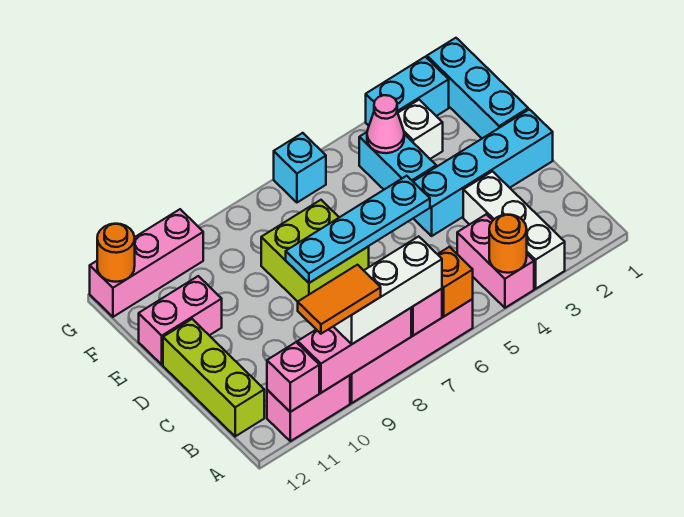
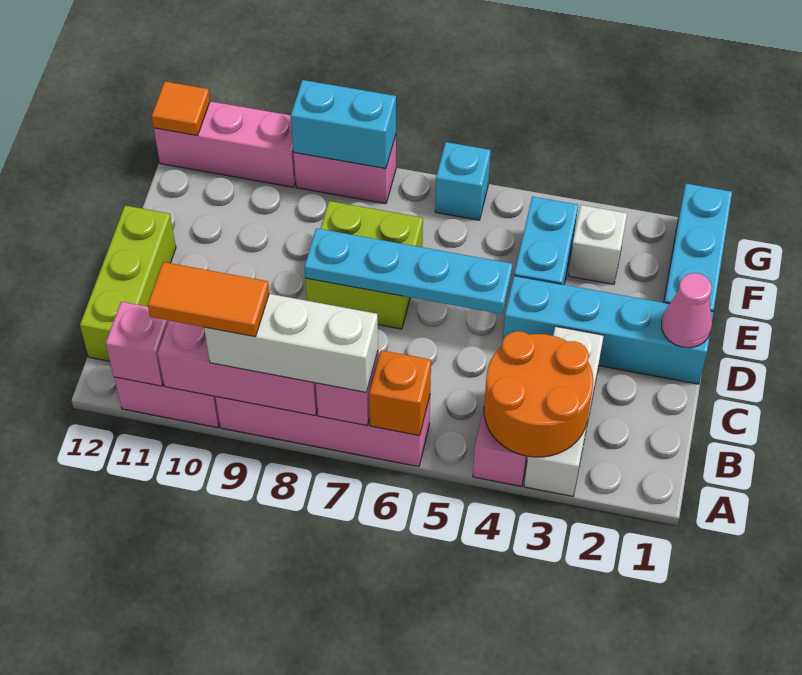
orange round brick A4 level 2 -> orange round brick A3:B4 level 2
pink brick E11:E12 level 1 -> pink brick G8:G9 level 1
pink cone F4 level 2 -> pink cone D1 level 2
cyan brick G2:G3 level 1 -> cyan brick G8:G9 level 2
orange round brick G12 level 2 -> orange tile G12 level 2

